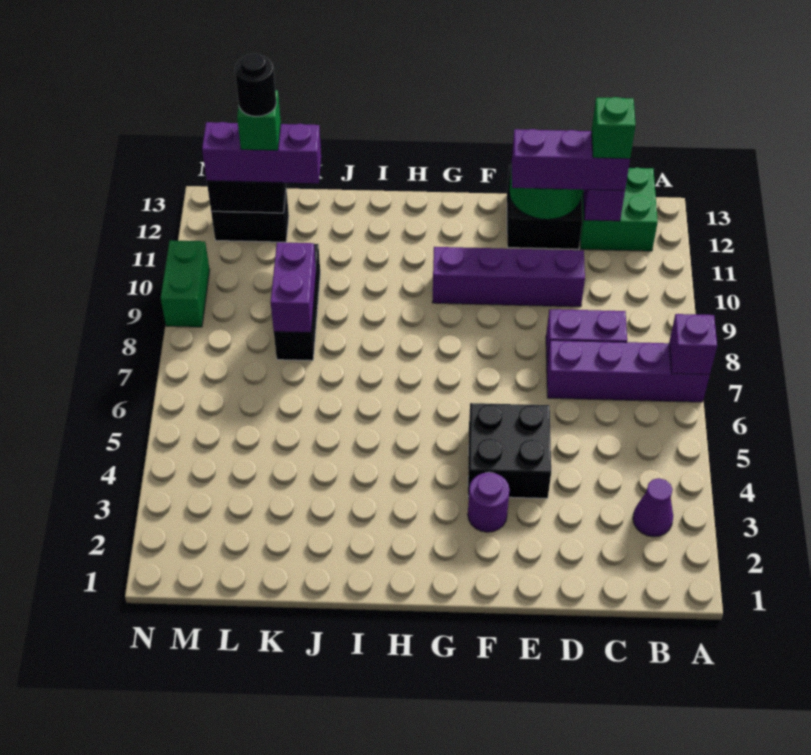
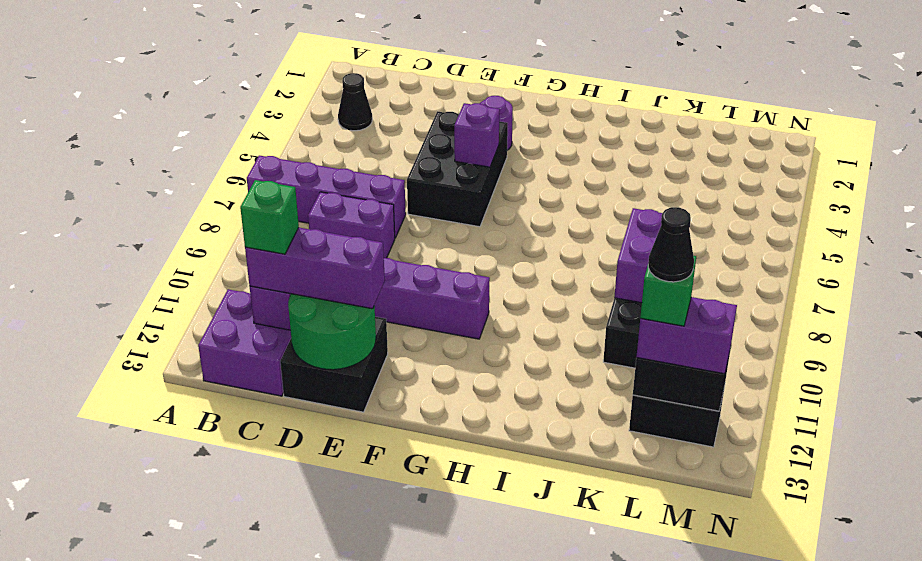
purple brick A7 level 2 -> purple brick F5 level 2
purple cone B3 level 1 -> black cone B3 level 1
green brick B12:C13 level 1 -> purple brick B12:C13 level 1
black brick E4:F5 level 1 -> black brick E4:F6 level 1
purple brick K12:M12 level 3 -> purple brick L12:M12 level 3
black round brick L12 level 5 -> black cone L12 level 5
green brick N9:N10 level 1 -> none

